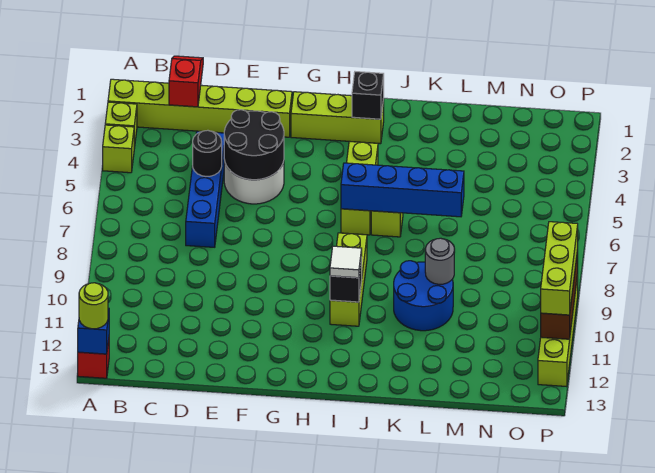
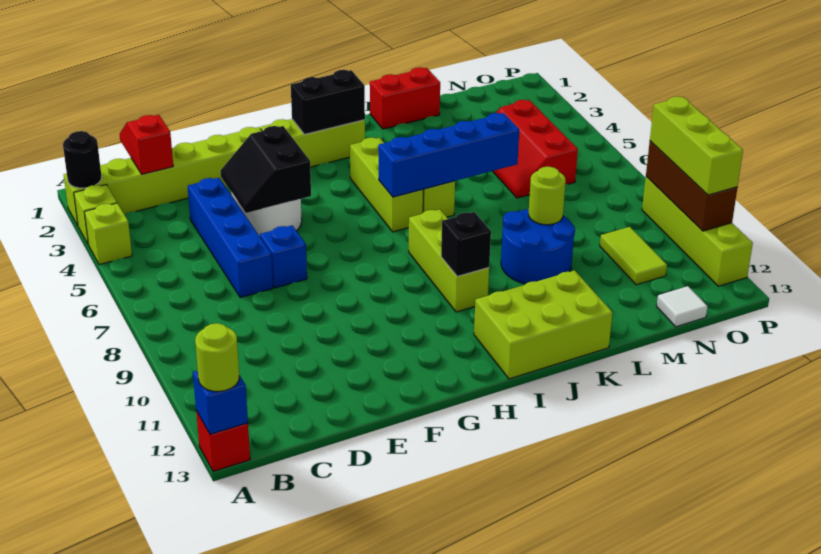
black round brick D5 level 2 -> black round brick A2 level 2
black round brick E4:F5 level 2 -> black slope E4:F5 level 2 top F
none -> blue brick E7 level 1
black brick I2 level 2 -> black brick H2:I2 level 2
white tile I10 level 3 -> white tile N13 level 1
none -> lime brick I12:K13 level 1
none -> red brick K1:L1 level 1
grey round brick L9 level 2 -> lime round brick L9 level 2
none -> red slope M4:N6 level 1 top N
none -> lime tile N10:N11 level 1

